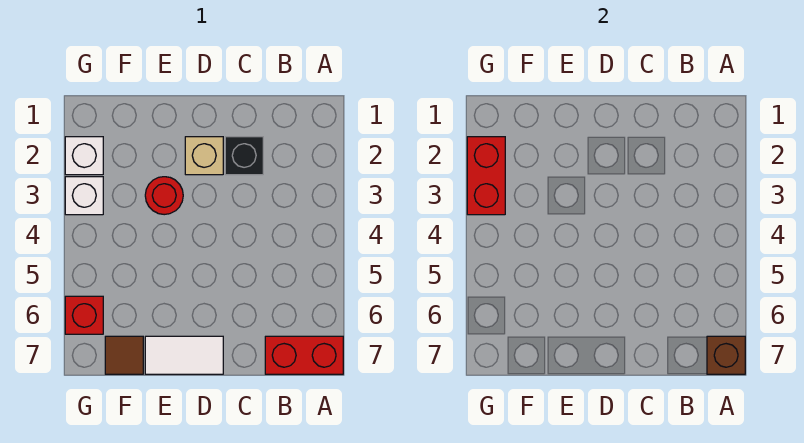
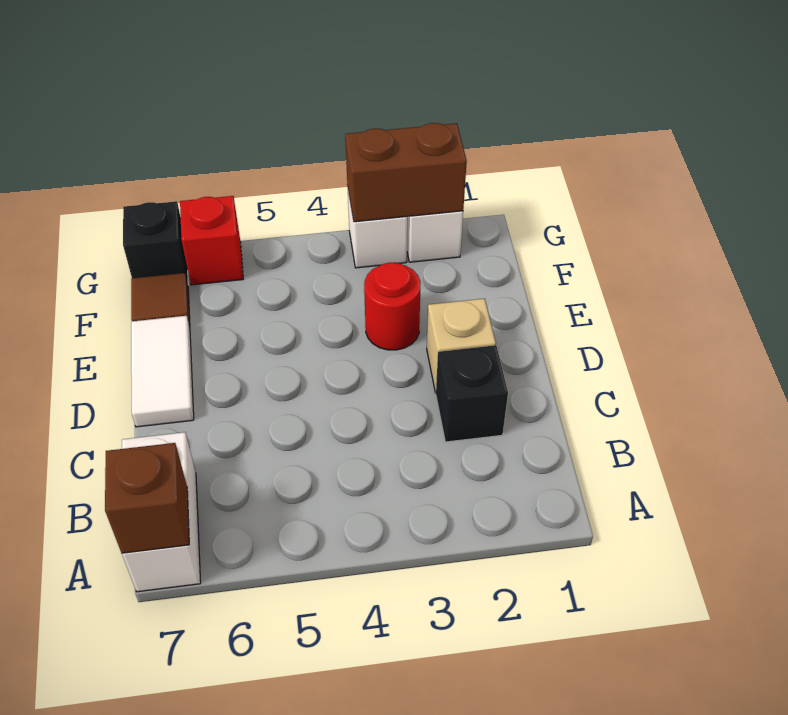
red brick A7:B7 level 1 -> white brick A7:B7 level 1
red brick G2:G3 level 2 -> brown brick G2:G3 level 2
none -> black brick G7 level 1

